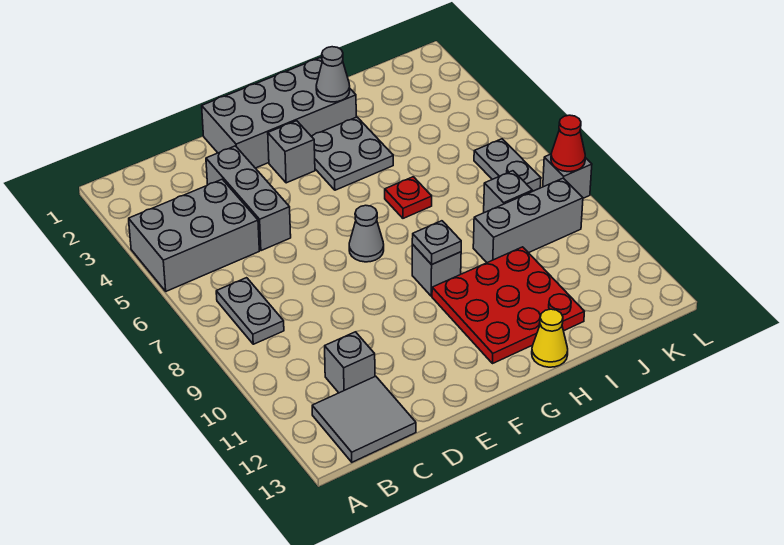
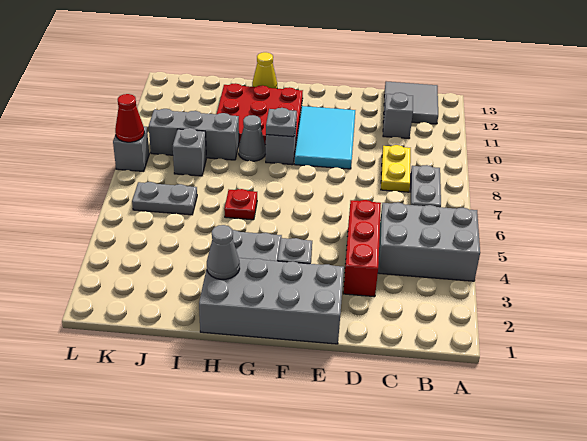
none -> yellow plate C8:C9 level 1
grey brick D3:D5 level 1 -> red brick D3:D5 level 1
none -> cyan tile E9:F11 level 1
grey cone F7 level 1 -> grey cone H9 level 1
grey plate K6:K7 level 1 -> grey plate J6:K6 level 1

